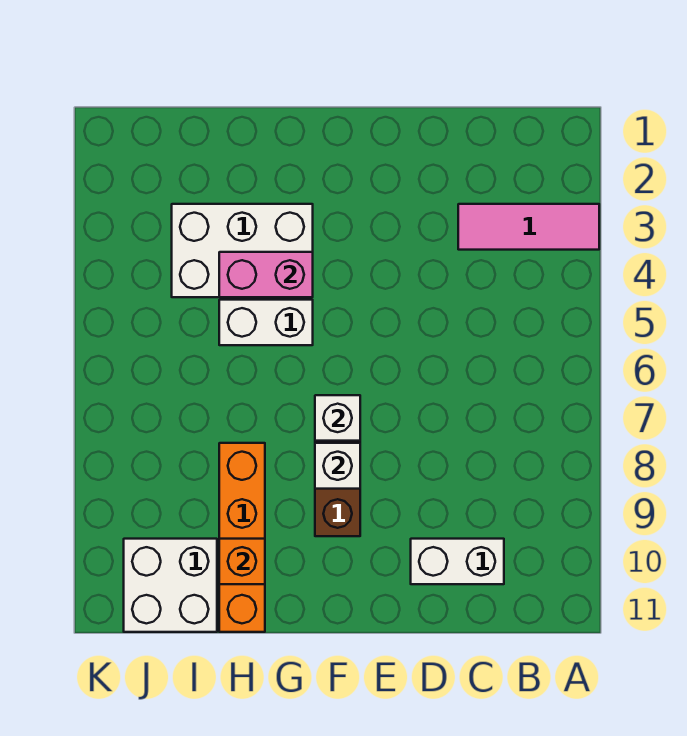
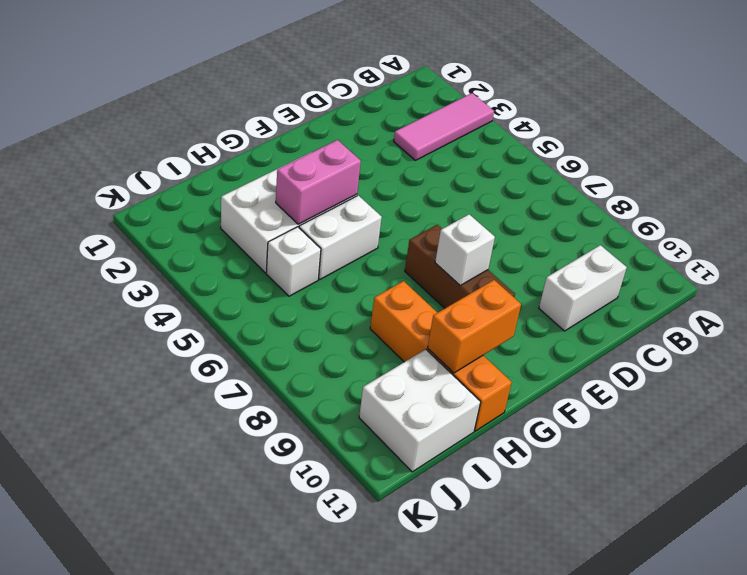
white brick F7 level 2 -> white brick I5 level 1
orange brick H10 level 2 -> orange brick G10:H10 level 2

